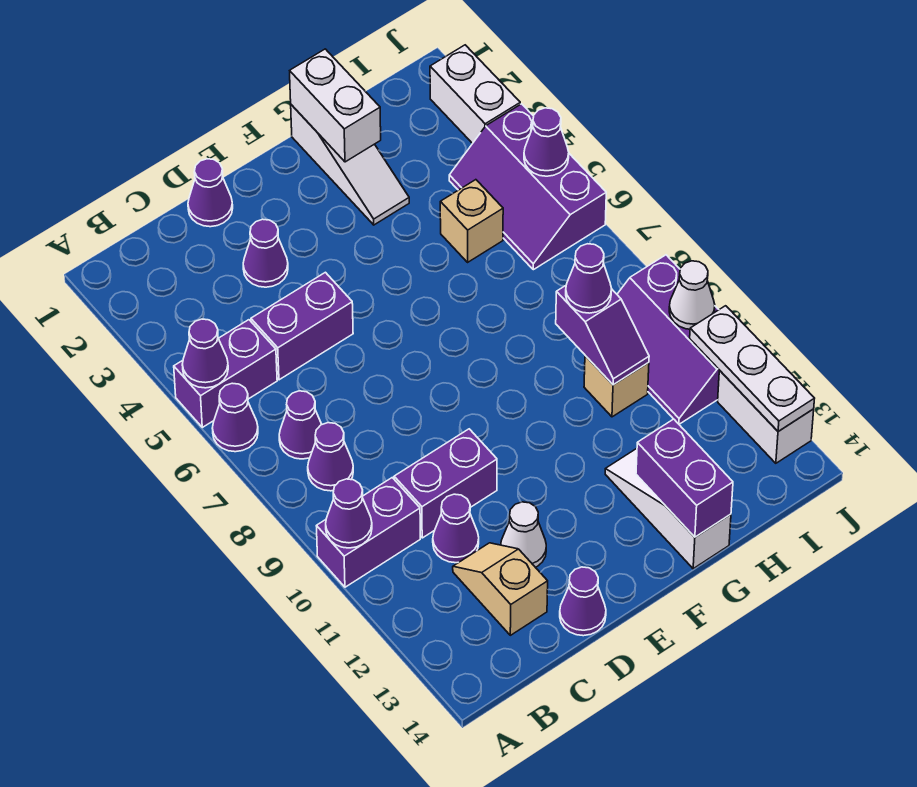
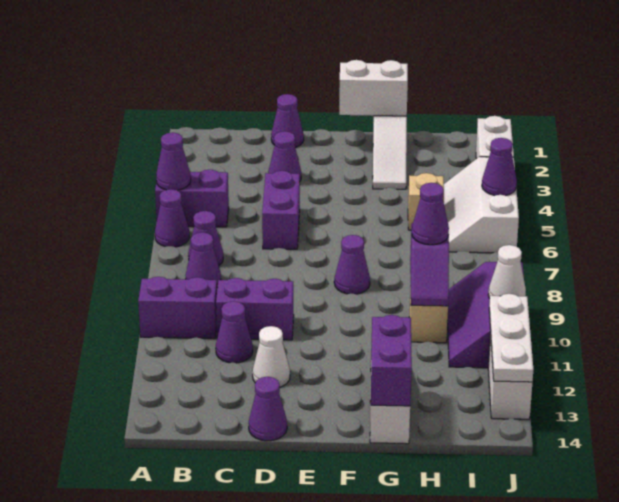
purple cone A10 level 2 -> purple cone F8 level 1
purple brick C5:D5 level 1 -> purple brick D5:D6 level 1
tan slope C12:C13 level 1 top 13 -> none
white brick G1:G2 level 2 -> white brick F1:G1 level 2
purple slope I4:J6 level 1 top J -> white slope I4:J6 level 1 top J

